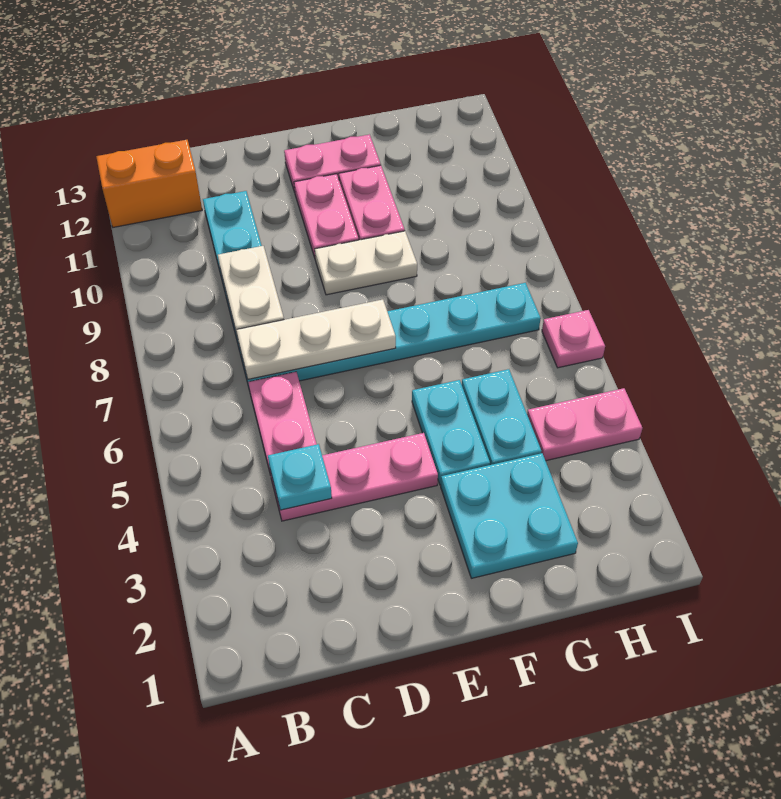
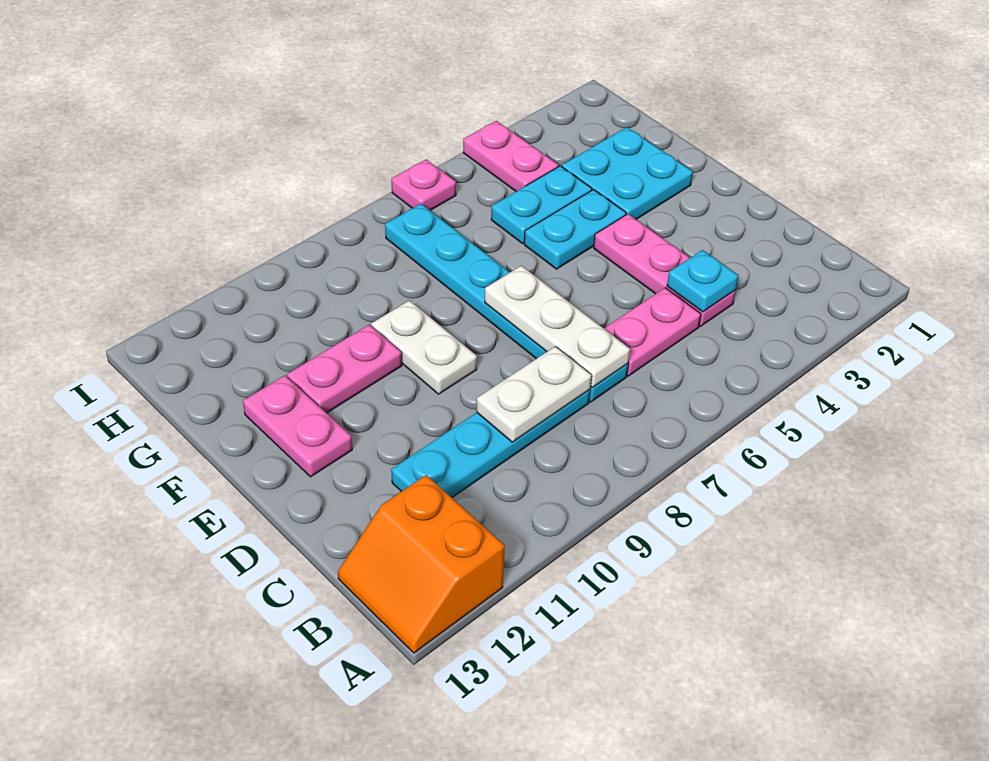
pink plate E10:E11 level 1 -> none

